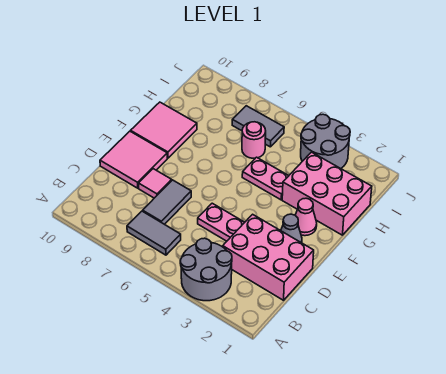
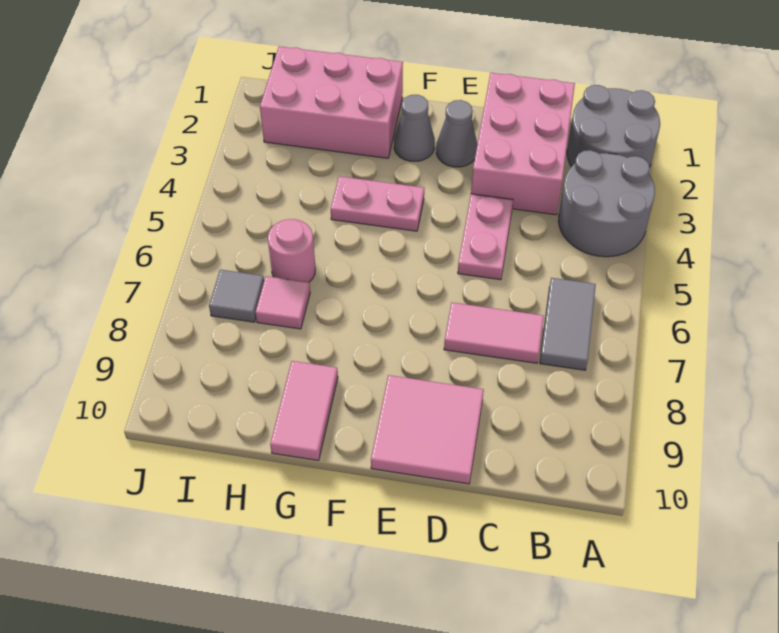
grey tile C7:D7 level 1 -> pink tile C7:D7 level 1
pink tile D8 level 1 -> pink tile H7 level 1
pink cone F2 level 1 -> grey cone F2 level 1
pink tile F9:G10 level 1 -> pink tile G9:G10 level 1
pink brick G1:H3 level 1 -> pink brick G1:I2 level 1
pink plate G4:G5 level 1 -> pink plate F4:G4 level 1
grey round brick I3:J4 level 1 -> grey round brick A1:B2 level 1
grey tile I6:I7 level 1 -> grey tile I7 level 1

